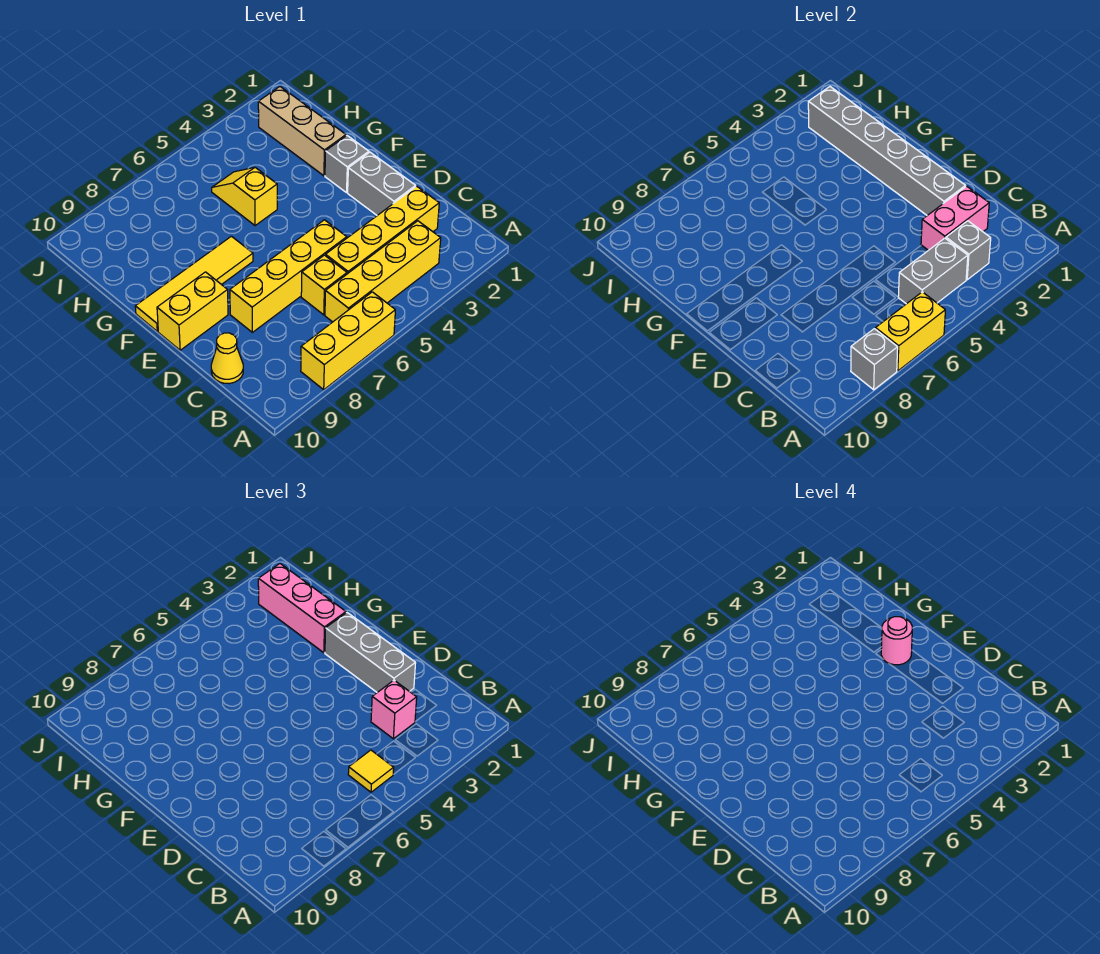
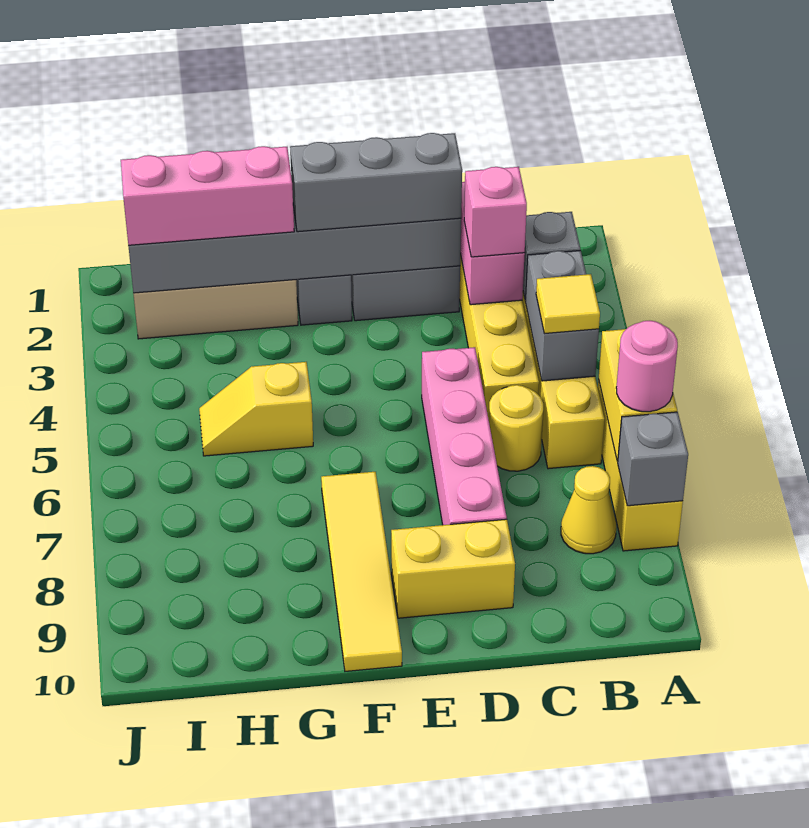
yellow brick C6 level 1 -> yellow round brick C6 level 1
yellow cone C10 level 1 -> yellow cone B8 level 1
yellow brick D5:D8 level 1 -> pink brick D5:D8 level 1
yellow brick E9:E10 level 1 -> yellow brick D9:E9 level 1
pink round brick F2 level 4 -> pink round brick A7 level 3

